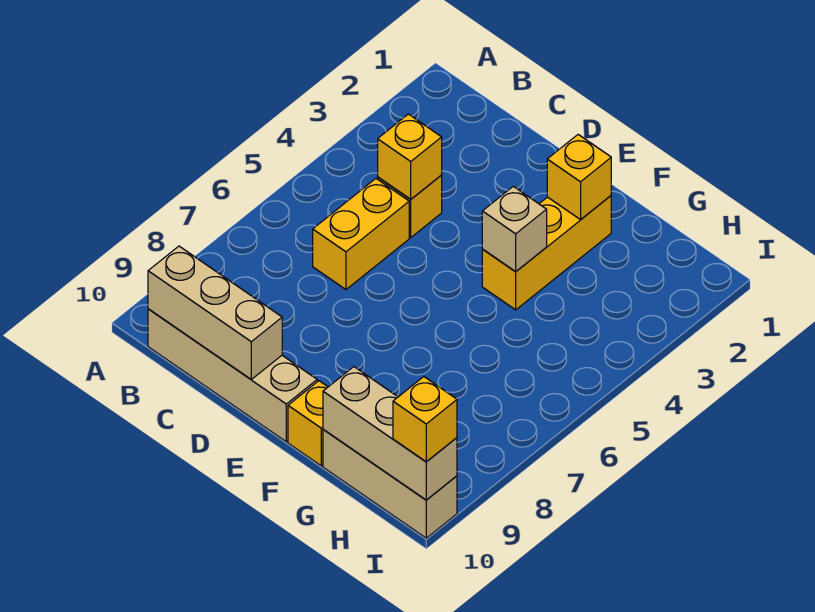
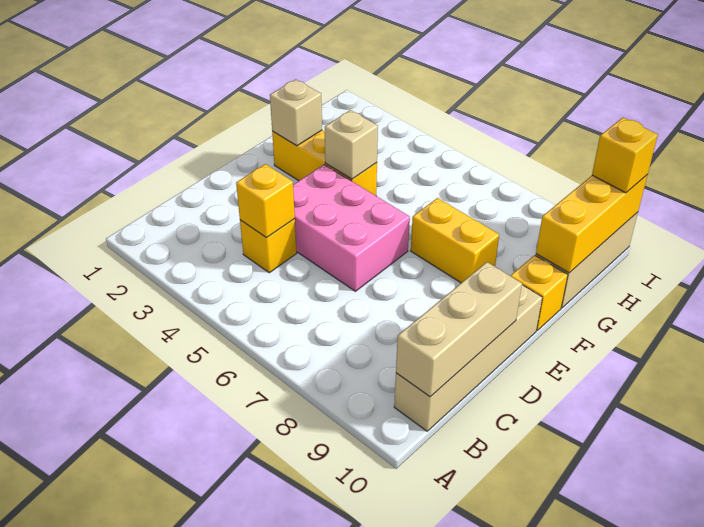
yellow brick C5:C6 level 1 -> yellow brick F7:F8 level 1
none -> pink brick D4:E6 level 1
yellow brick F2 level 2 -> tan brick F2 level 2
tan brick G10:I10 level 2 -> yellow brick G10:I10 level 2

